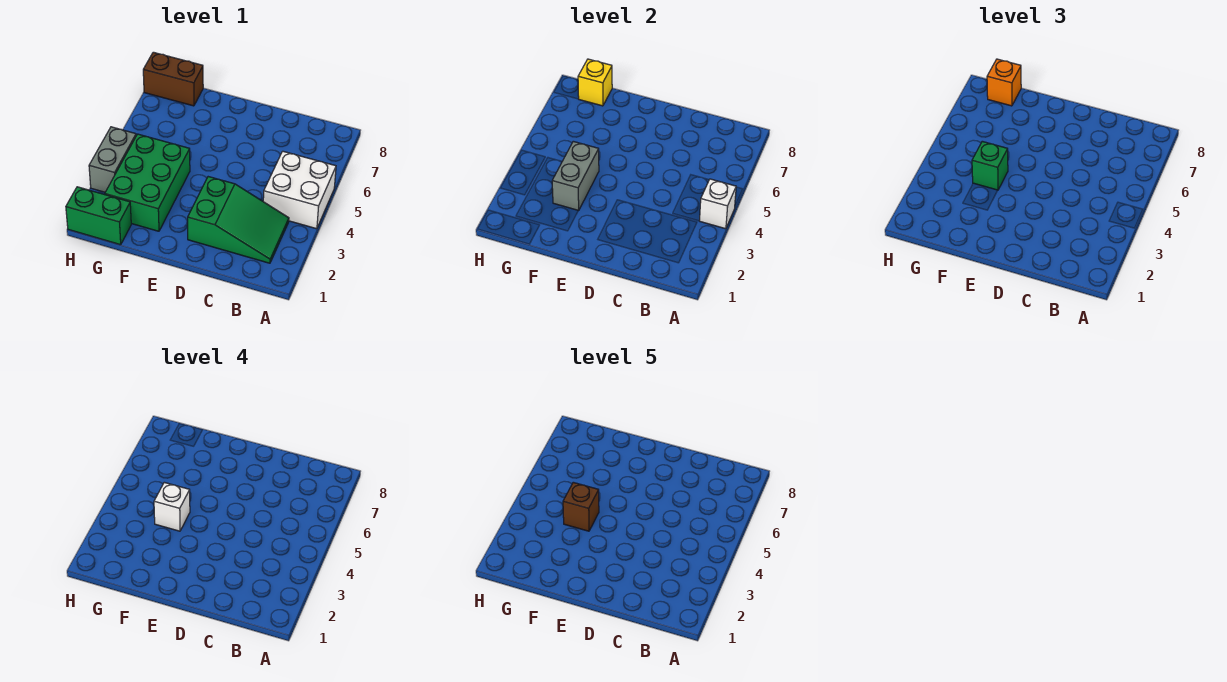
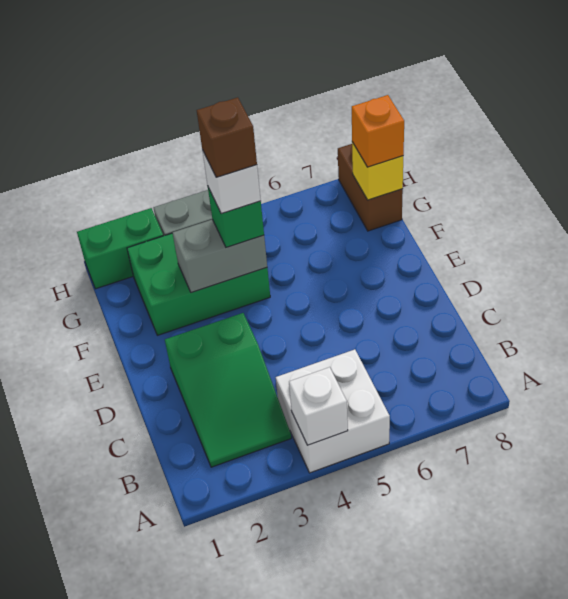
green brick G1:H1 level 1 -> green brick H1:H2 level 1

